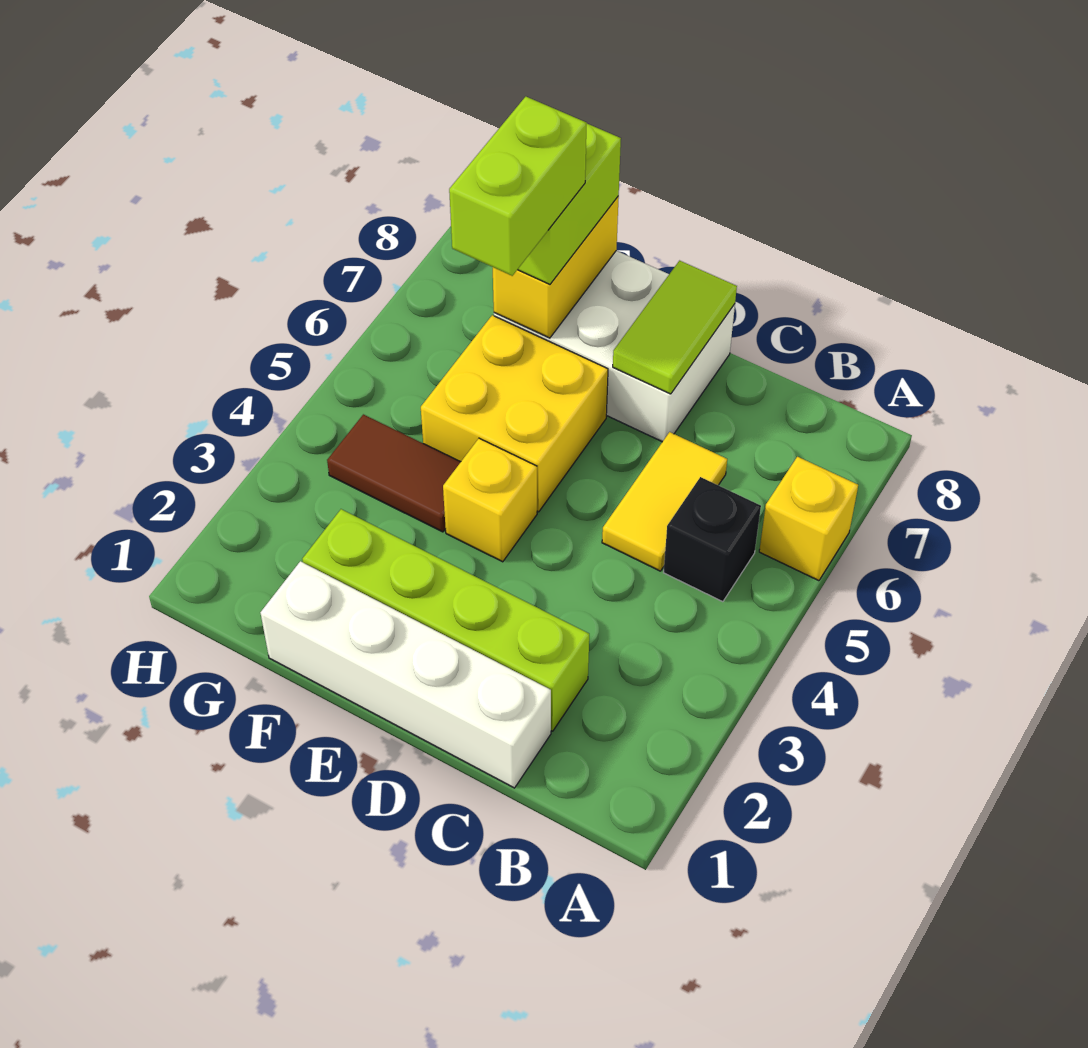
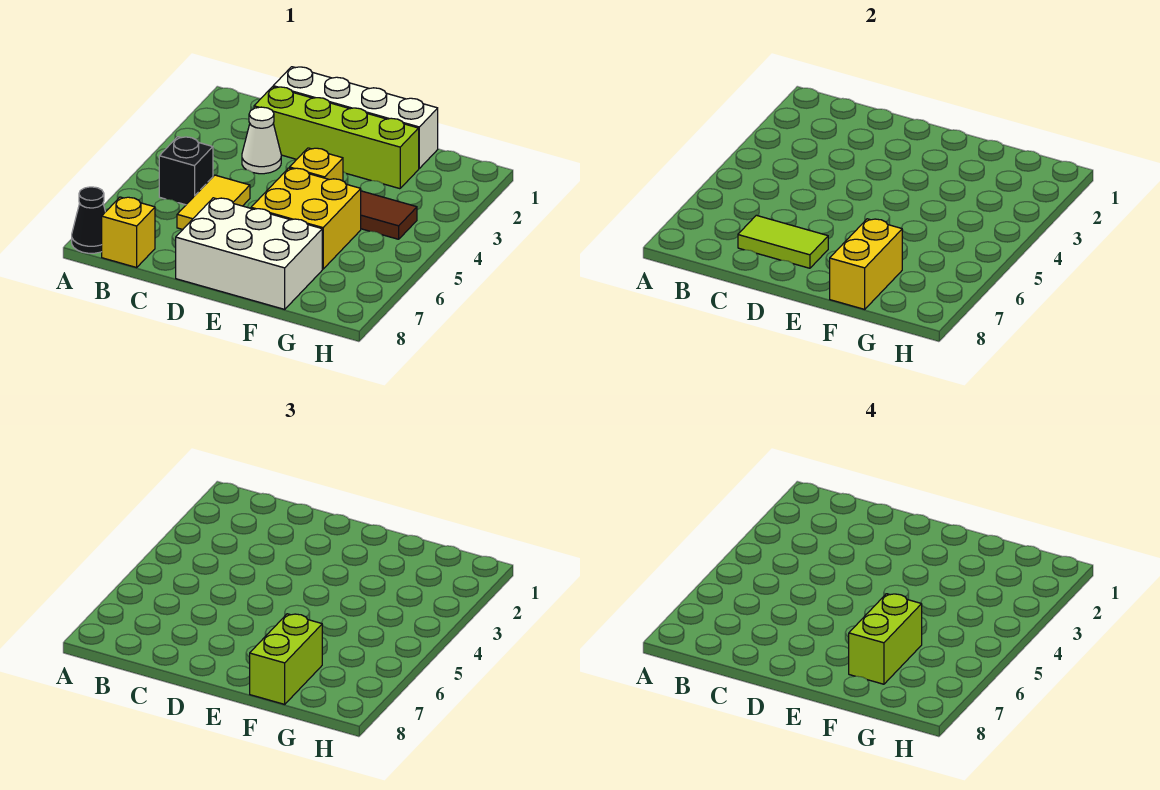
yellow brick A6 level 1 -> yellow brick B8 level 1
none -> black cone A8 level 1
none -> white cone C3 level 1
lime tile D7:D8 level 2 -> lime tile C7:D7 level 2

